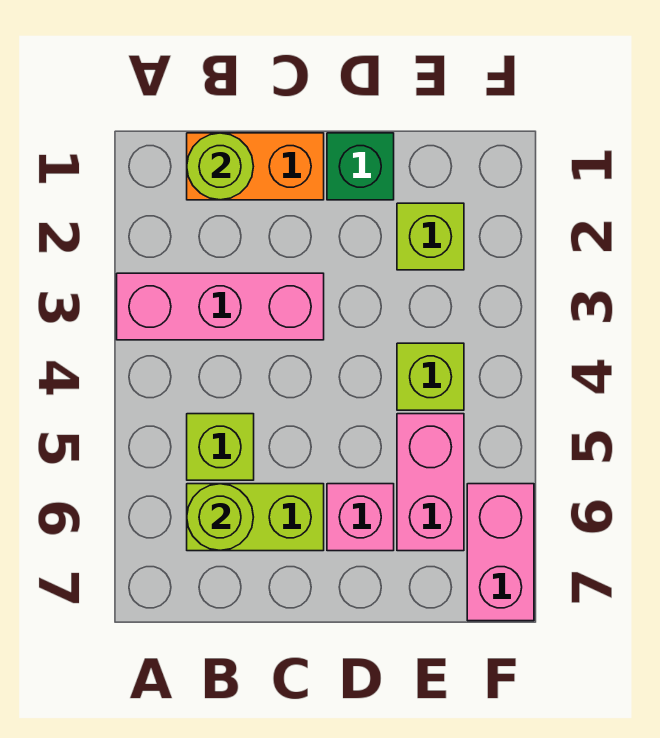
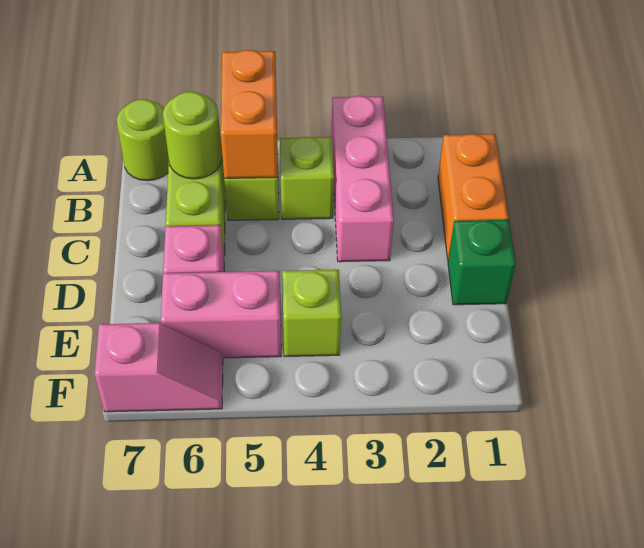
none -> orange brick A5:B5 level 2
lime round brick B1 level 2 -> lime round brick A7 level 1
lime brick E2 level 1 -> lime brick B4 level 1
pink brick F6:F7 level 1 -> pink slope F6:F7 level 1 top 7

